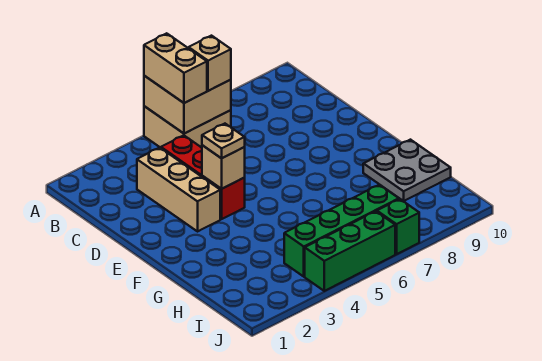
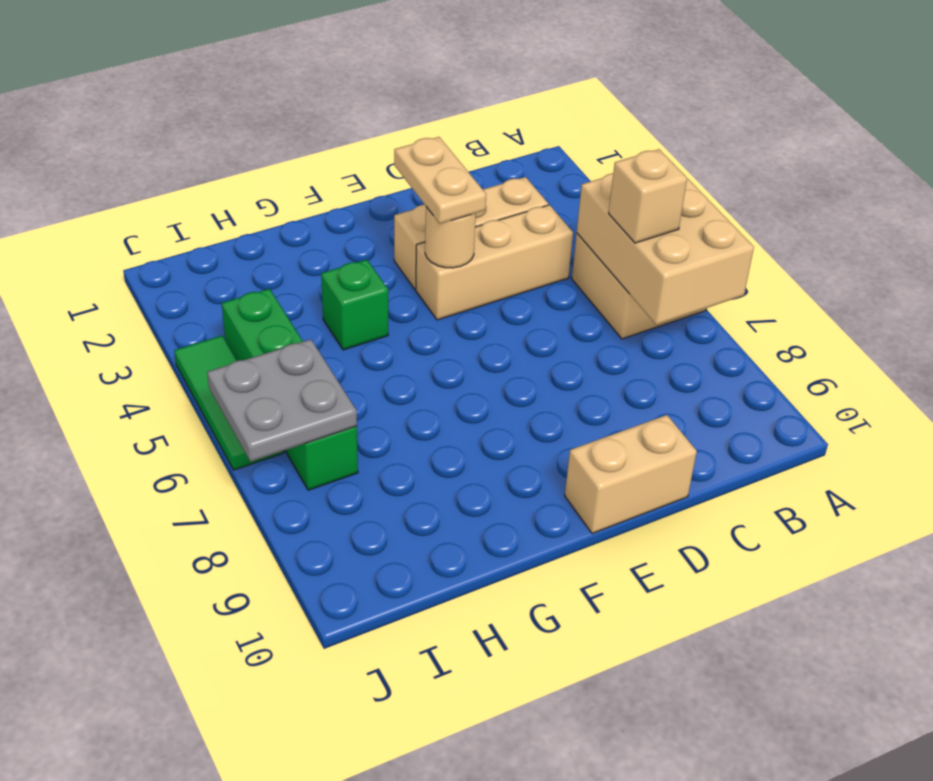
tan brick A5:B6 level 2 -> tan brick A5:B7 level 2
tan brick A5:B5 level 3 -> tan brick D10:E10 level 1
red brick C4:E4 level 1 -> tan brick C4:E4 level 1
tan brick E4 level 2 -> tan round brick E4 level 2
tan plate E4 level 3 -> tan plate E3:E4 level 3
grey plate G9:H10 level 1 -> grey plate I6:J7 level 2
green brick J4:J6 level 1 -> green tile J4:J6 level 1
green brick J7 level 1 -> green brick G4 level 1

